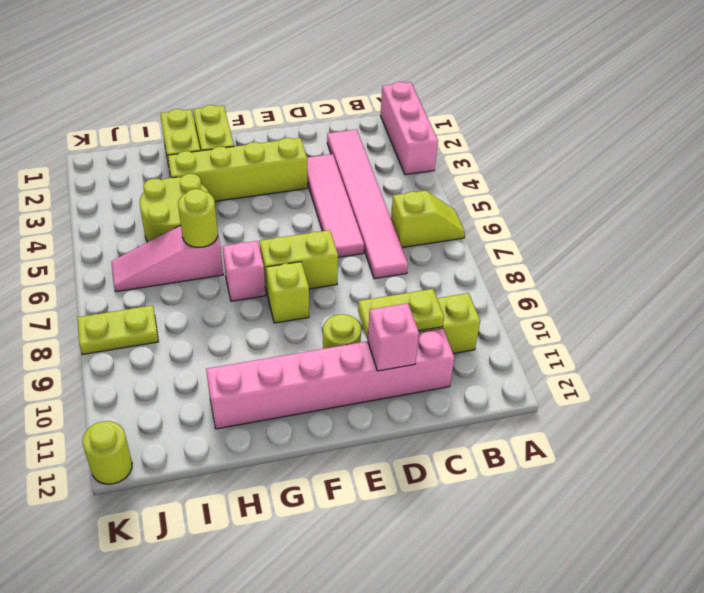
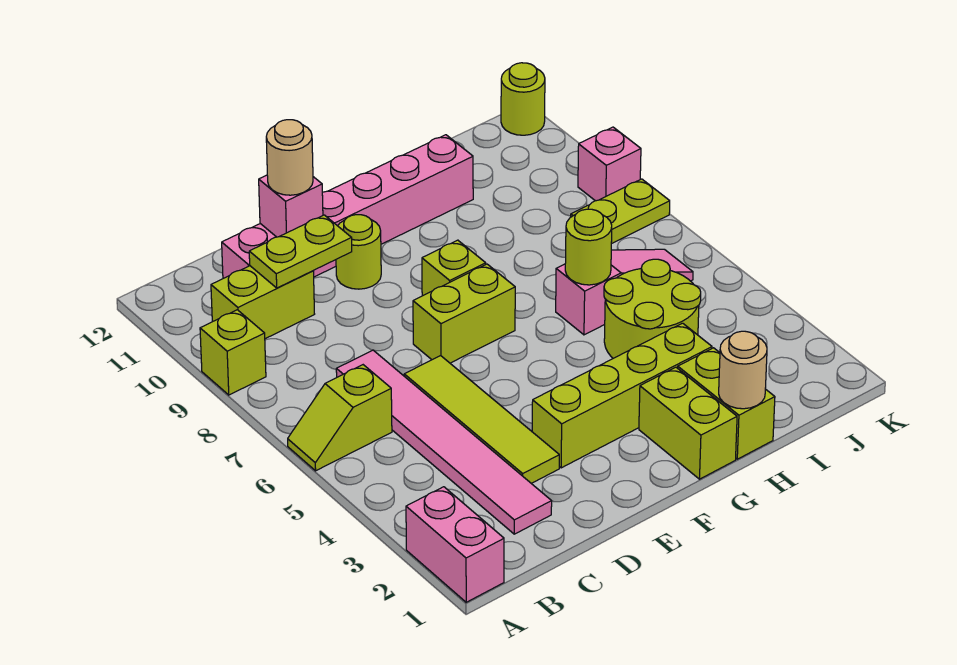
pink brick A1:A3 level 1 -> pink brick A1:A2 level 1
none -> lime brick A9 level 1
pink tile D3:D6 level 1 -> lime tile D3:D6 level 1
none -> tan round brick D11 level 3
pink brick G7 level 1 -> pink brick K9 level 1
none -> tan round brick H1 level 2

